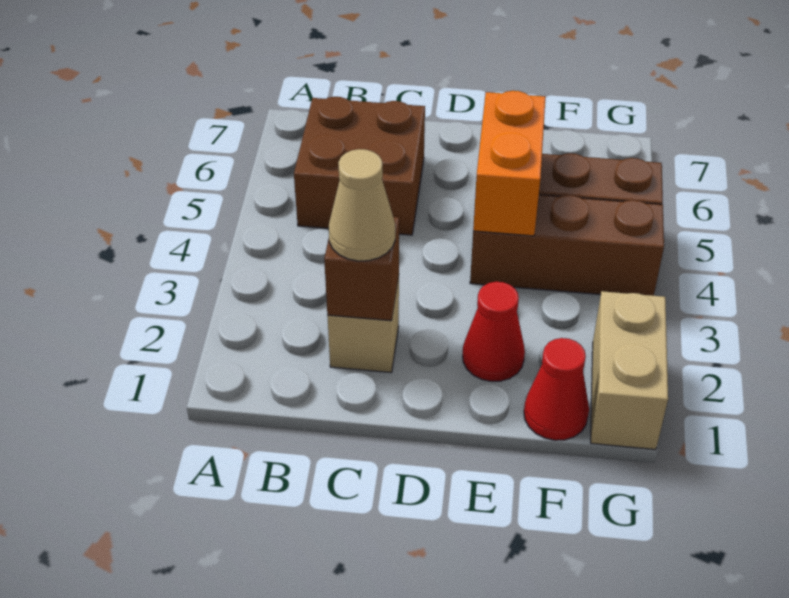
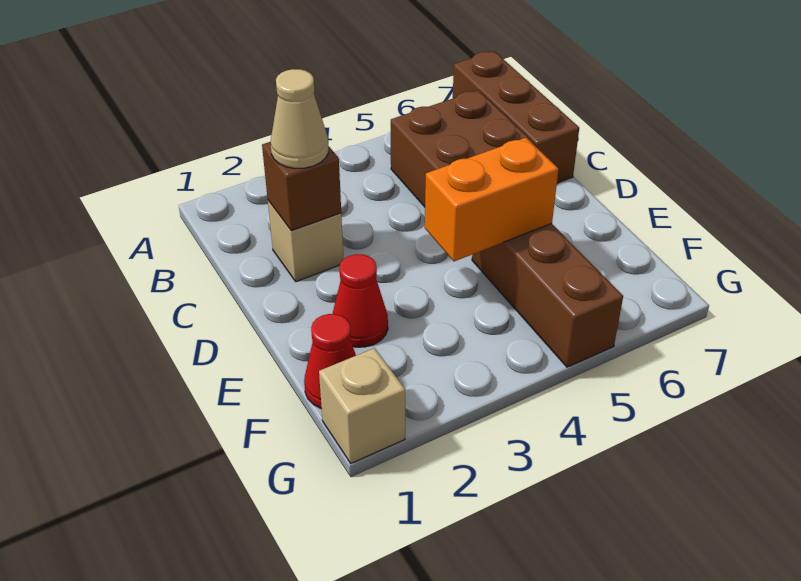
brown brick E4:G4 level 1 -> brown brick A7:C7 level 1
tan brick G1:G2 level 1 -> tan brick G1 level 1

